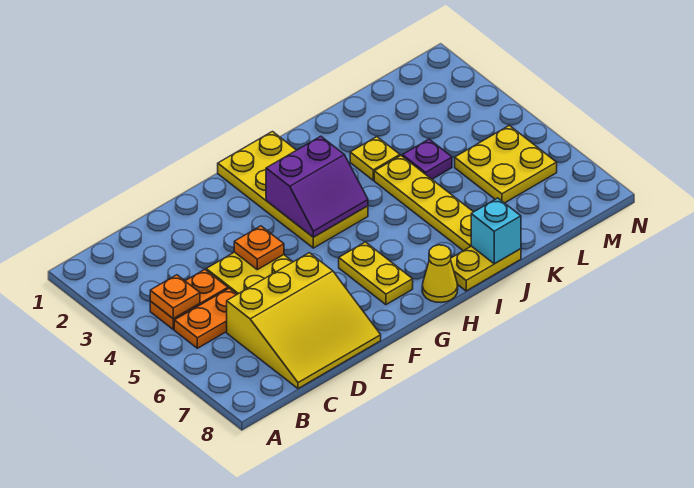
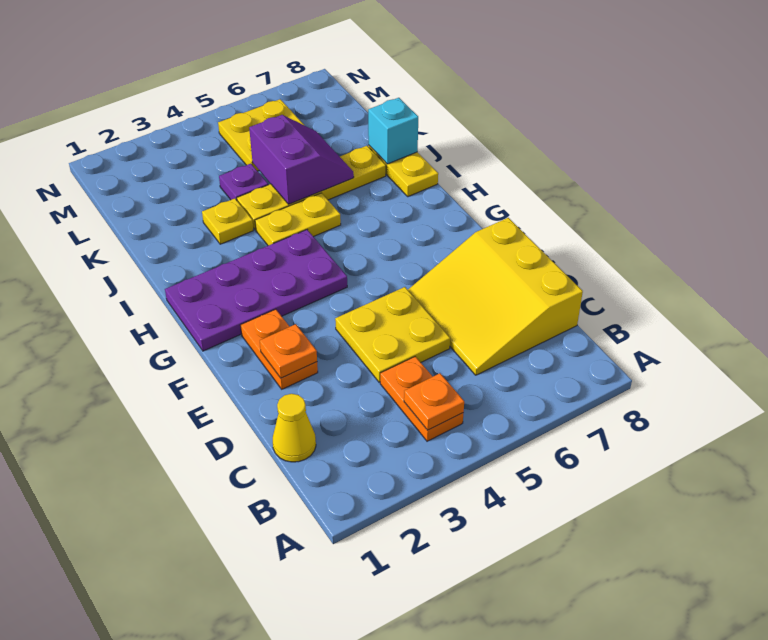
orange plate B5:C5 level 1 -> orange plate E2:F2 level 1
yellow slope C6:E8 level 1 top 6 -> yellow slope C6:E8 level 1 top 8
orange plate E4 level 2 -> orange plate E2 level 2
yellow plate G1:H4 level 1 -> purple plate G1:H4 level 1
purple slope G3:H4 level 2 top 3 -> purple slope J5:K6 level 2 top 5
yellow plate G6:G7 level 1 -> yellow plate I4:I5 level 1
yellow cone H8 level 1 -> yellow cone C1 level 1

